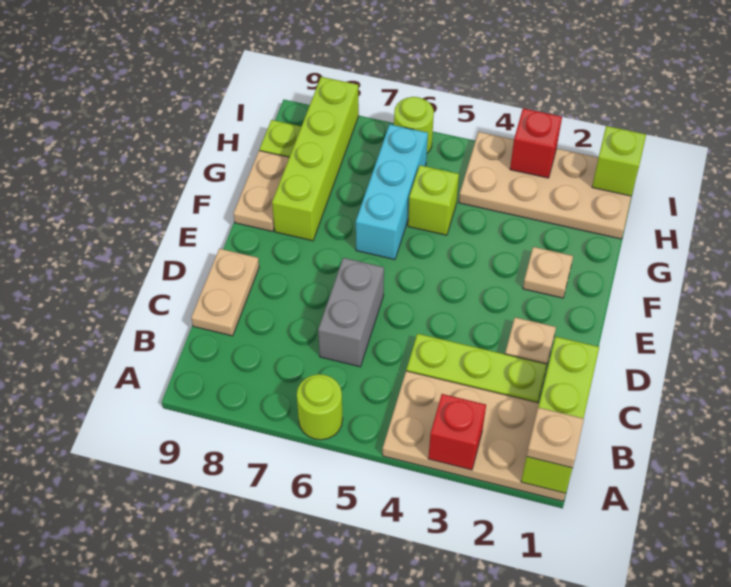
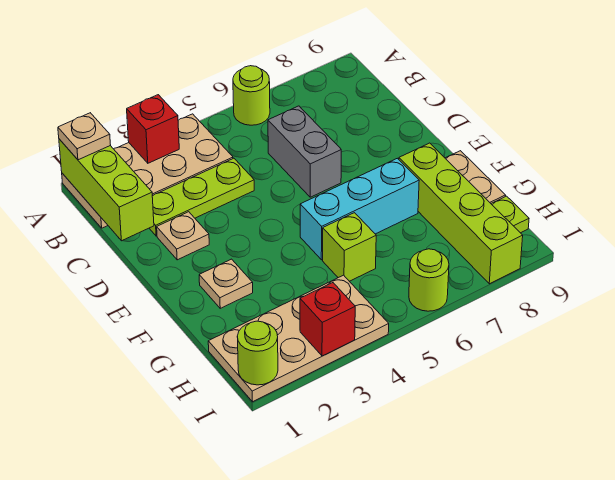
tan plate C9:D9 level 1 -> none
cyan brick F6:H6 level 1 -> cyan brick F5:F7 level 1
lime brick I1 level 2 -> lime round brick I1 level 2

